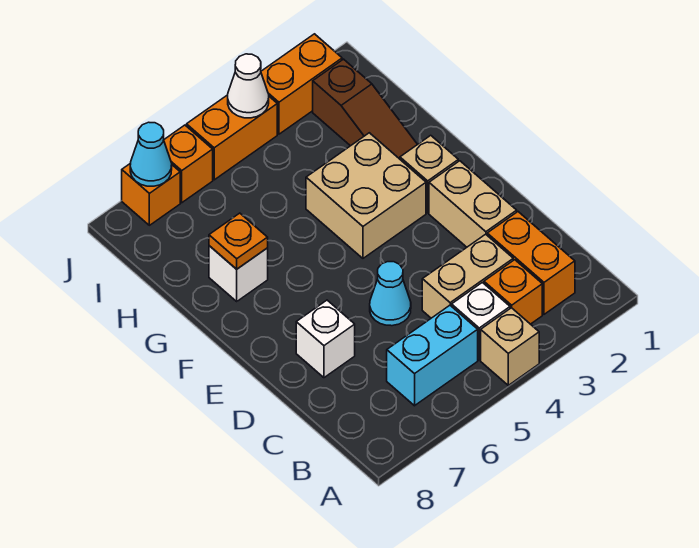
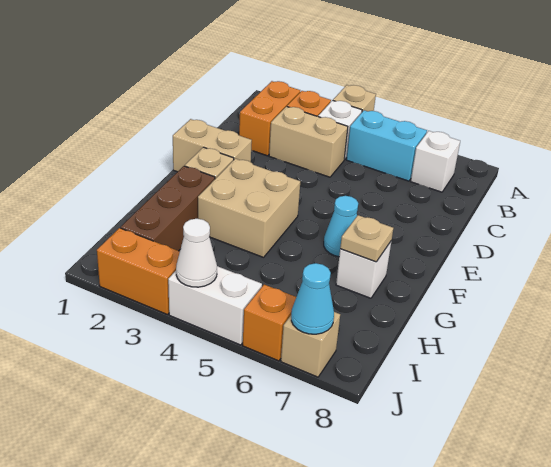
tan brick D2:E2 level 1 -> tan brick E1:E2 level 1
cyan cone D5 level 1 -> cyan cone F6 level 1
white brick D7 level 1 -> white brick B7 level 1
brown slope G2:I2 level 1 top I -> brown brick G2:I2 level 1
orange plate G7 level 2 -> tan plate G7 level 2
orange brick J4:J5 level 1 -> white brick J4:J5 level 1
orange brick J7 level 1 -> tan brick J7 level 1

